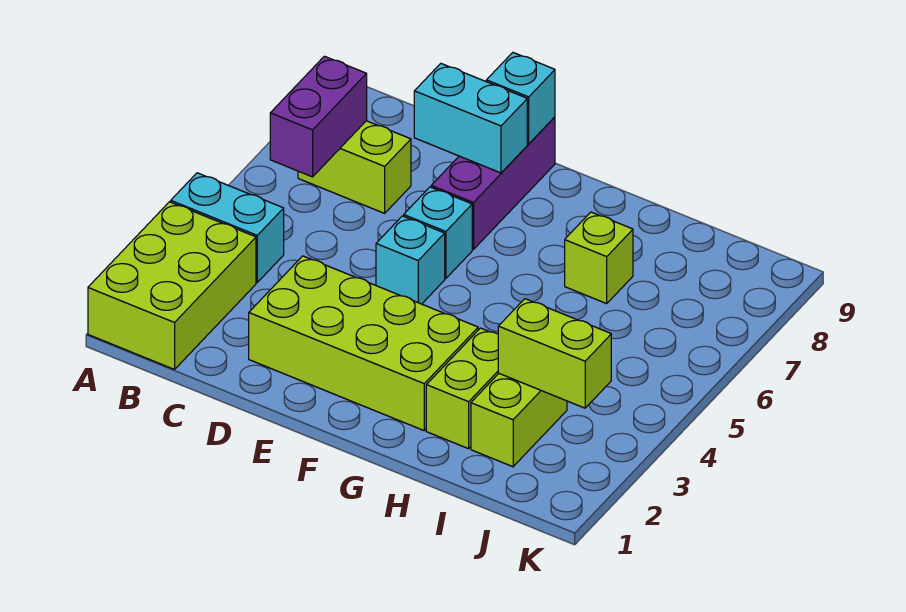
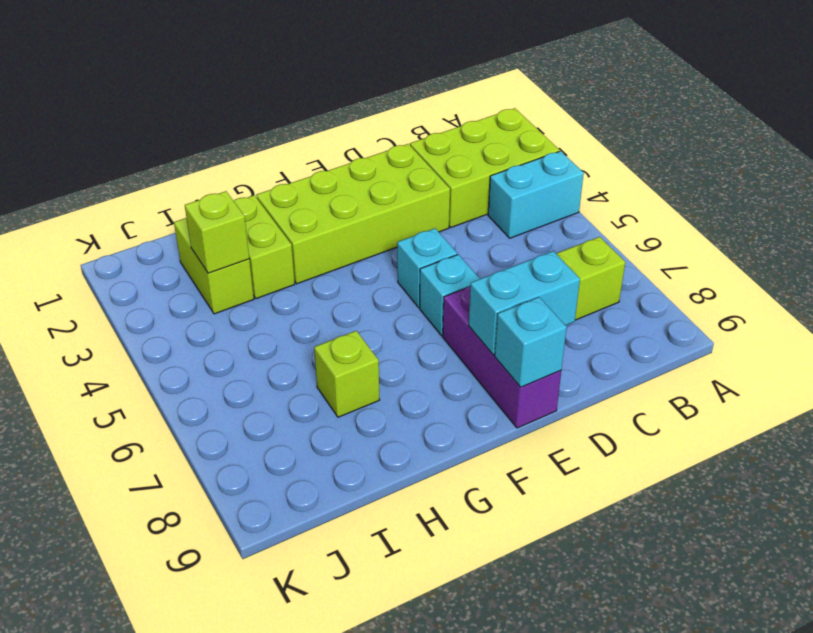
lime brick A1:B3 level 1 -> lime brick A2:C3 level 1
purple brick B6:B7 level 2 -> none
lime brick I3:J3 level 2 -> lime brick I3 level 2

